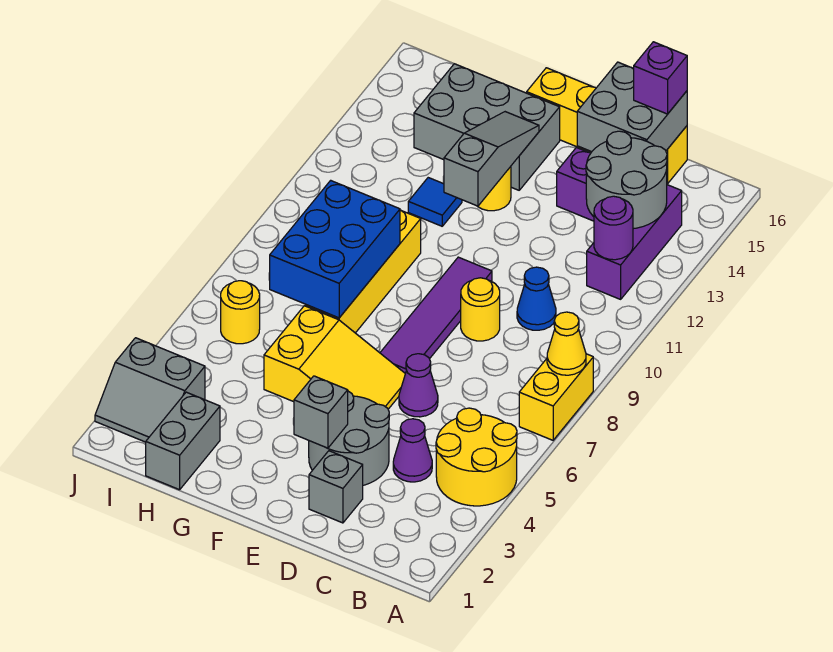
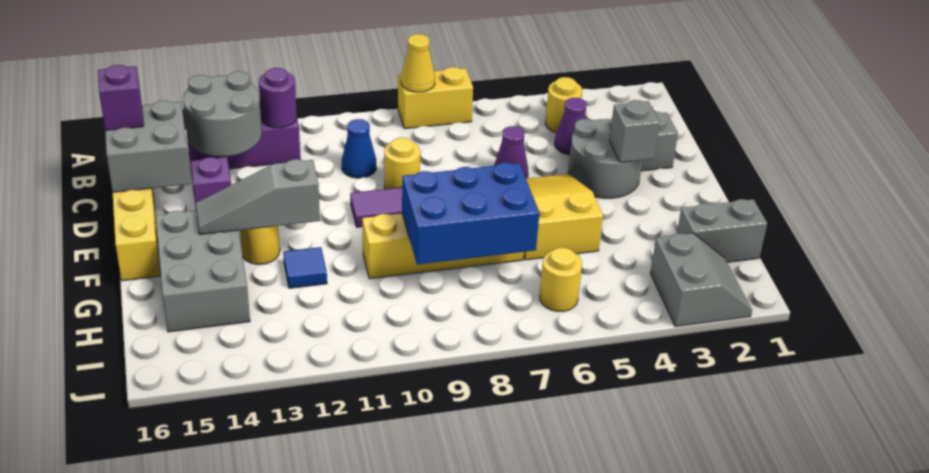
yellow round brick A4:B5 level 1 -> yellow round brick B4 level 1

